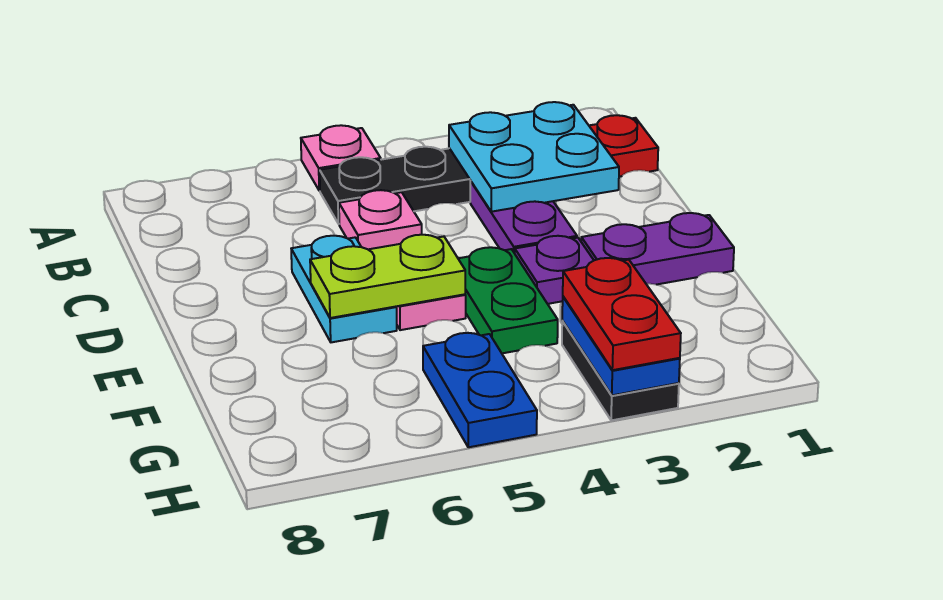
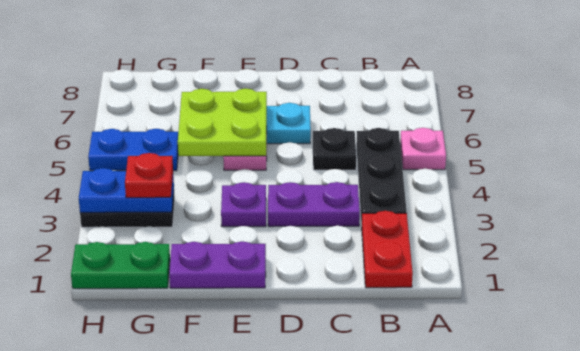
cyan plate B2:C3 level 2 -> none
pink plate C5 level 1 -> black plate C5 level 1
purple plate E1:E2 level 1 -> purple plate E1:F1 level 1
green plate E4:F4 level 1 -> green plate G1:H1 level 1
lime plate E5:E6 level 2 -> lime plate E5:F6 level 2
red plate G3:H3 level 3 -> red plate G3 level 3

